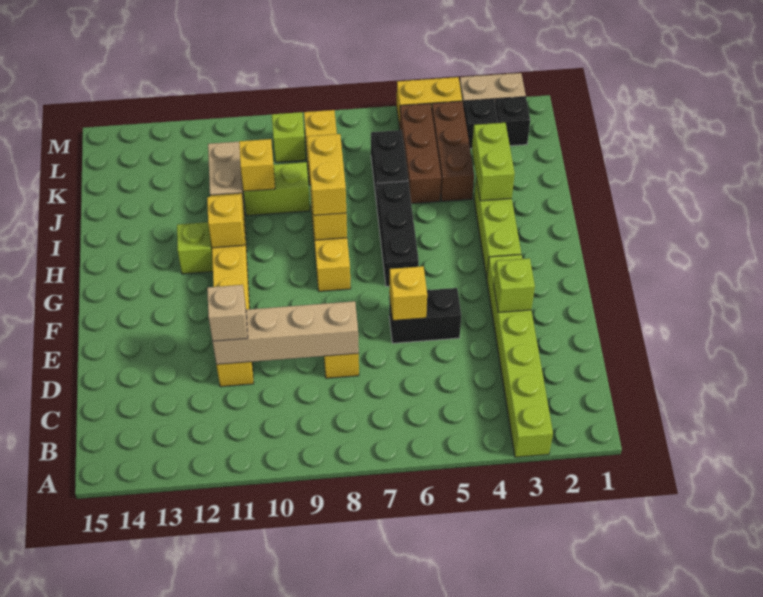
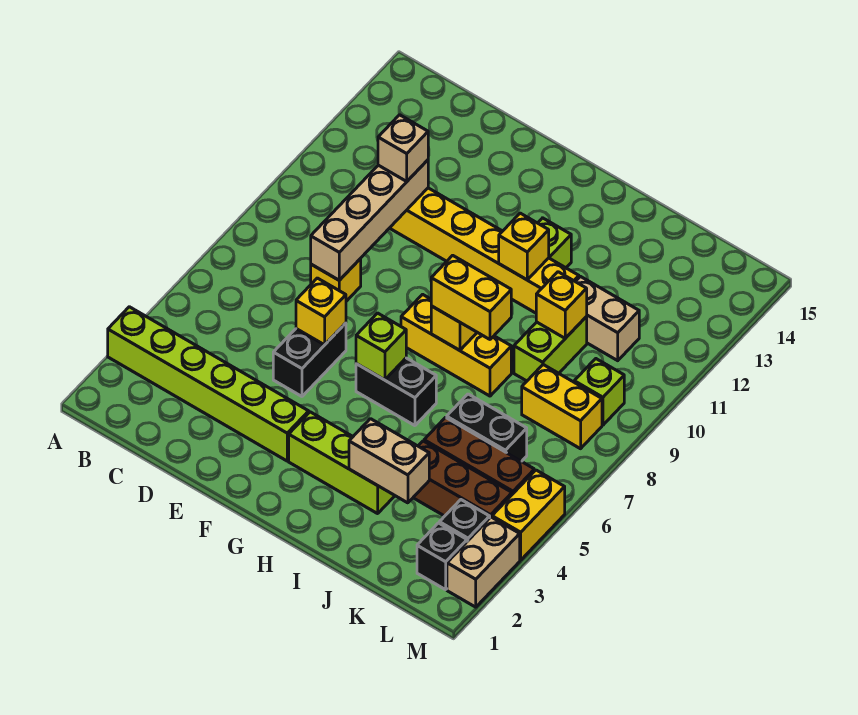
lime brick E3 level 2 -> lime brick G6 level 2
black brick G6:I6 level 1 -> black brick G6:H6 level 1
lime brick I3:J3 level 2 -> tan brick I3:J3 level 2

